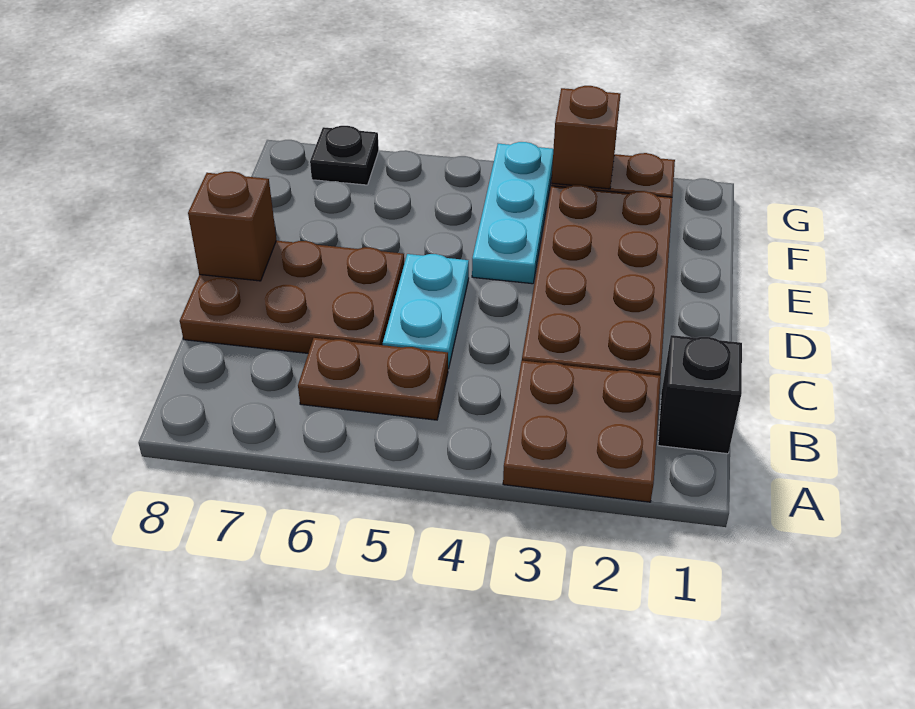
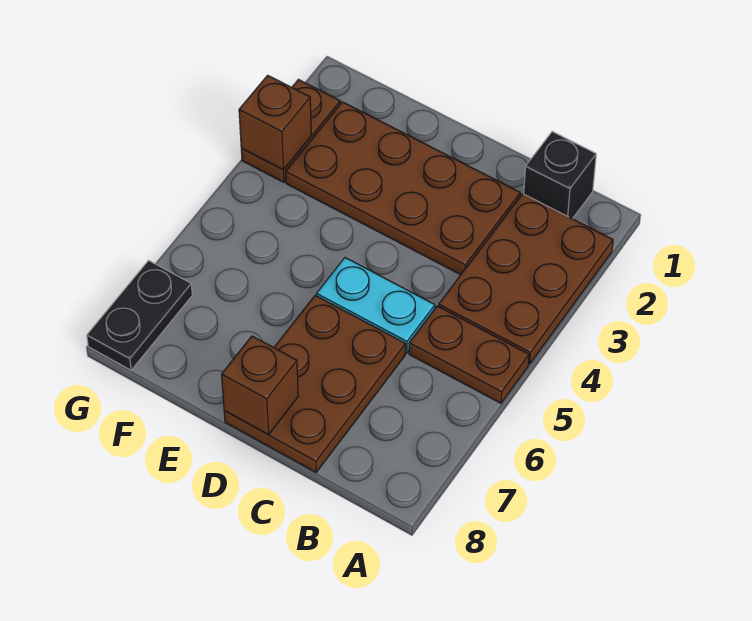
brown plate A2:B3 level 1 -> brown plate A2:B4 level 1
brown plate B5:B6 level 1 -> brown plate A5:B5 level 1
cyan plate E4:G4 level 1 -> none
black plate G7 level 1 -> black plate G7:G8 level 1

